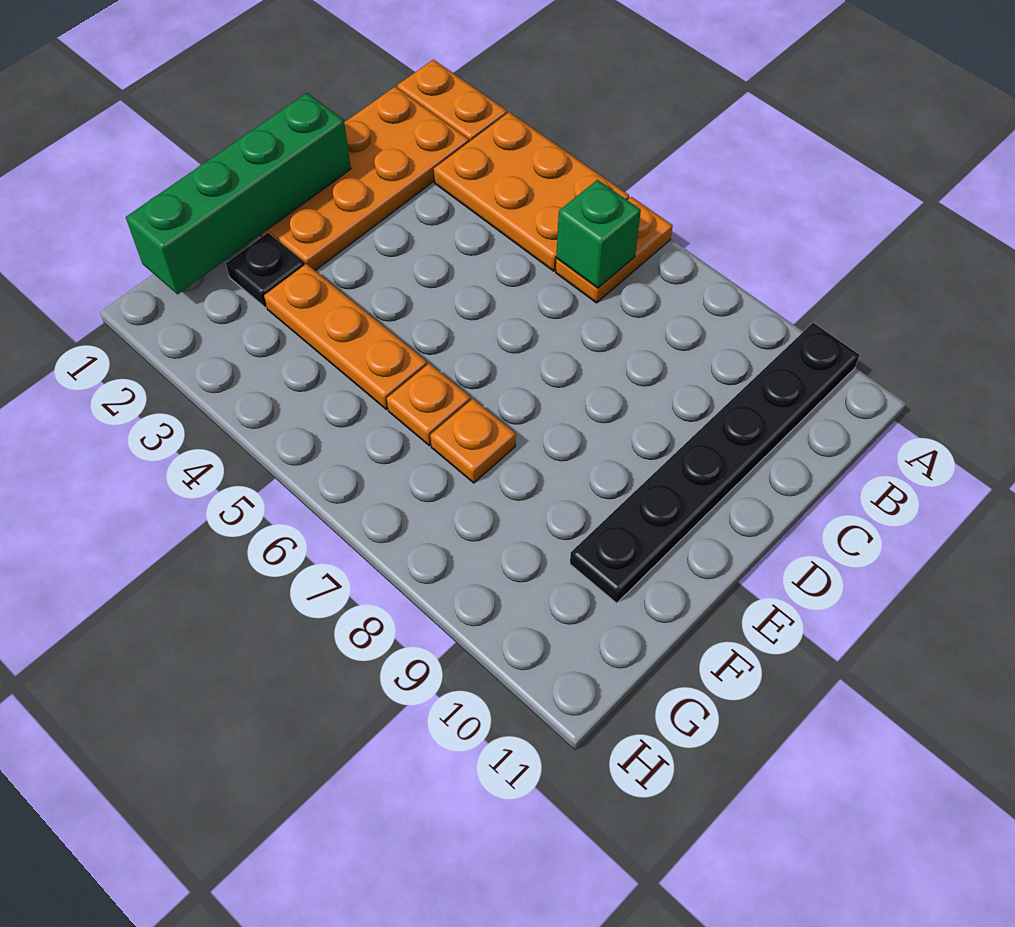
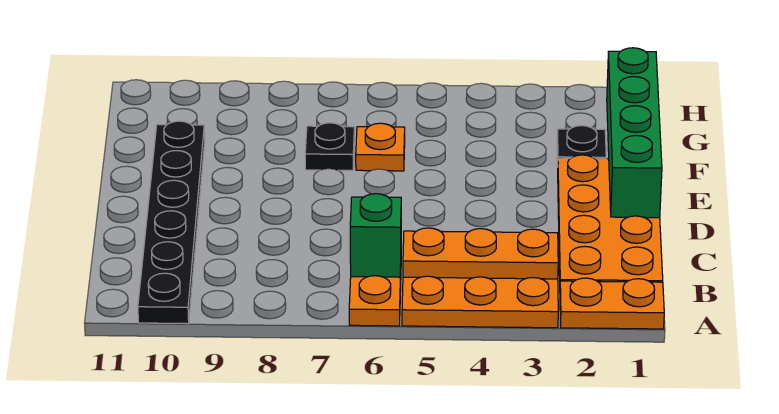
orange plate F3:F5 level 1 -> orange plate B3:B5 level 2
orange plate F7 level 1 -> black plate F7 level 1

